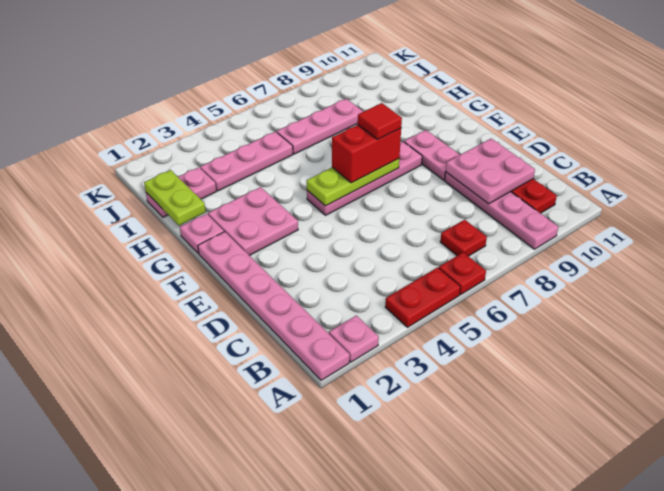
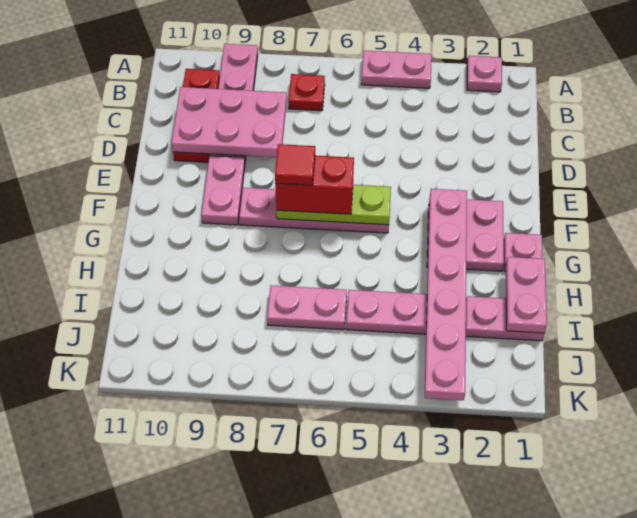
pink plate A1:F1 level 1 -> pink plate F3:K3 level 2
red plate A4:A5 level 1 -> pink plate A4:A5 level 1
red plate A6 level 1 -> none
pink plate C9:D10 level 2 -> pink plate C8:D10 level 2
lime plate H1:I1 level 2 -> pink plate H1:I1 level 2
pink plate I6:I8 level 1 -> pink plate I6:I7 level 1

